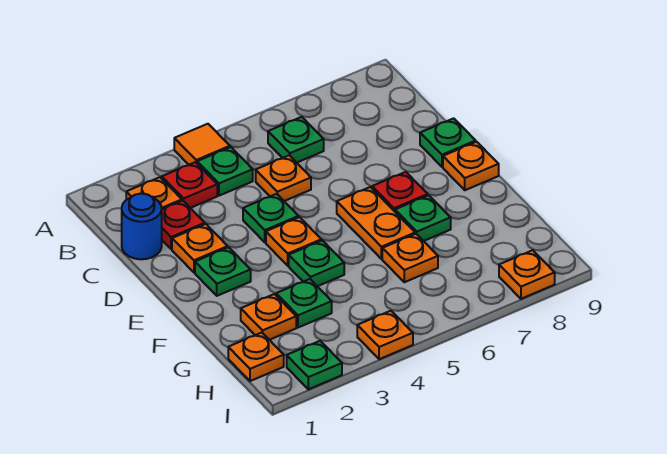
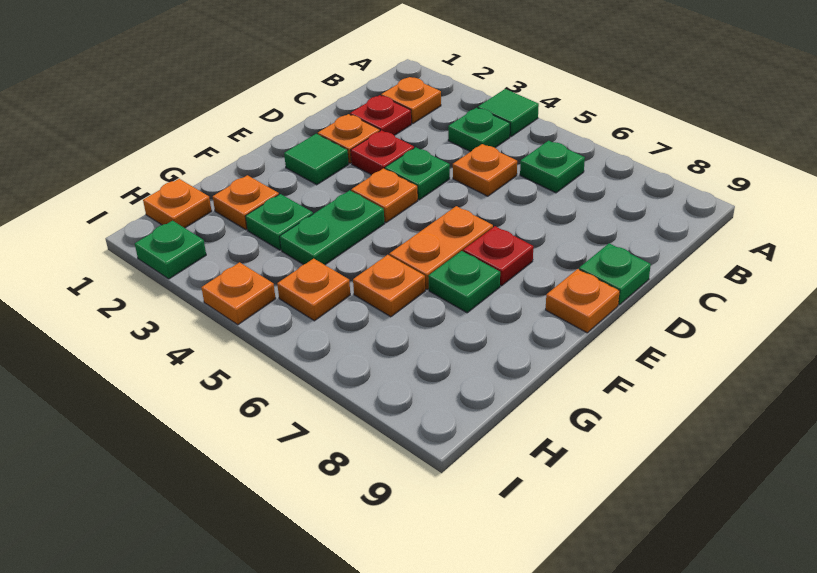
orange tile A4 level 1 -> green tile A4 level 1
red plate B3 level 1 -> red plate D3 level 1
blue round brick C1 level 1 -> none
green plate E2 level 1 -> green tile E2 level 1
green plate F4 level 1 -> green plate F4:G4 level 1
orange plate I8 level 1 -> orange plate H5 level 1

